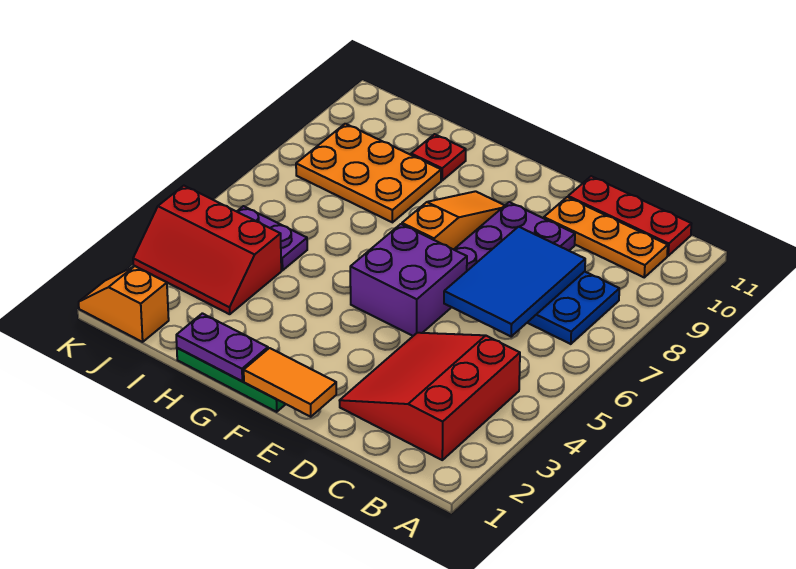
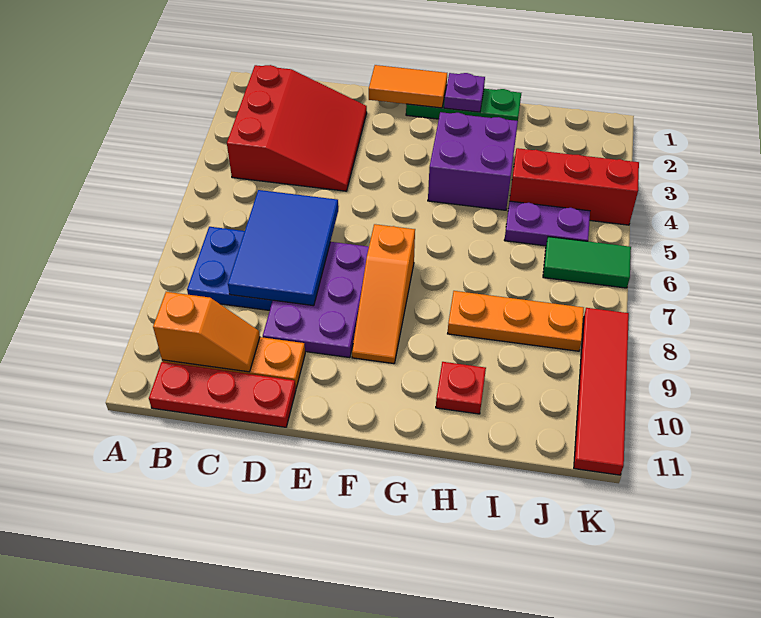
purple brick E5:F6 level 1 -> purple brick G3:H4 level 1
purple plate G1:H1 level 2 -> purple plate G1 level 2
orange plate H8:J9 level 1 -> orange plate H8:J8 level 1
orange slope J1:K1 level 1 top J -> orange slope B10:C10 level 2 top B
none -> green tile J6:K6 level 1
none -> red tile K8:K11 level 1

